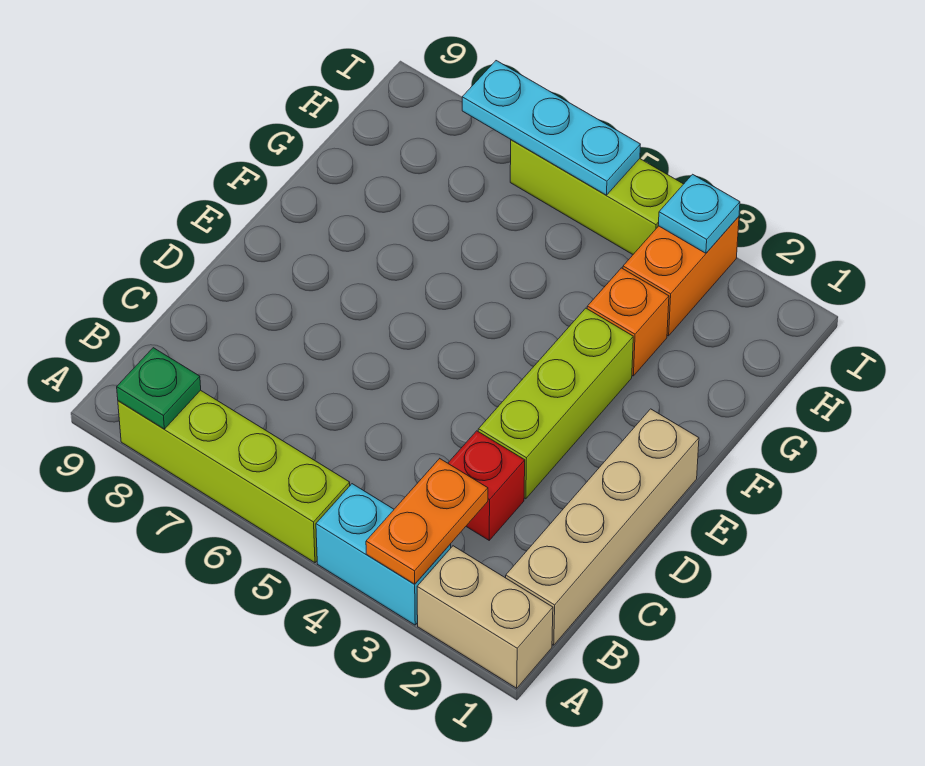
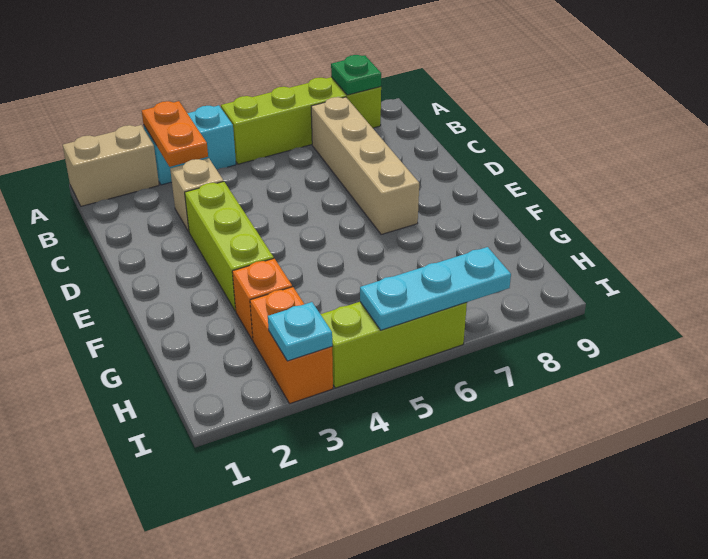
tan brick B1:E1 level 1 -> tan brick B7:E7 level 1
red brick C3 level 1 -> tan brick C3 level 1

